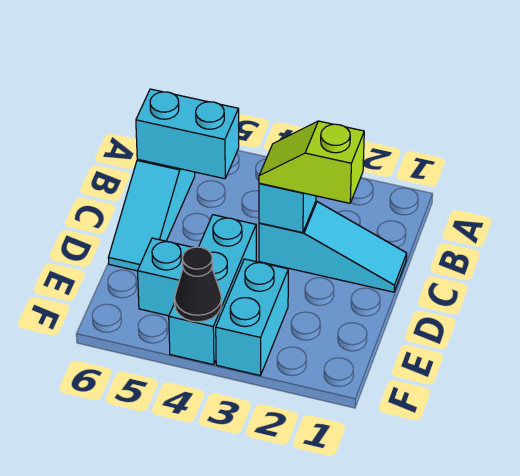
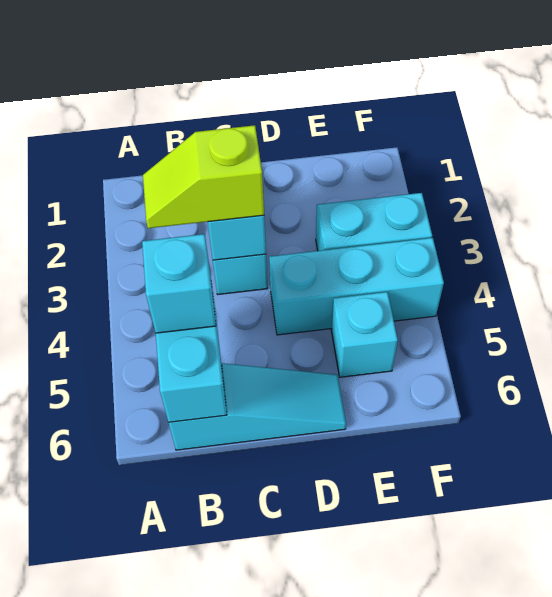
none -> cyan brick B5 level 3
lime slope C2:C3 level 3 top 2 -> lime slope B3:C3 level 3 top C
black cone F4 level 2 -> none

